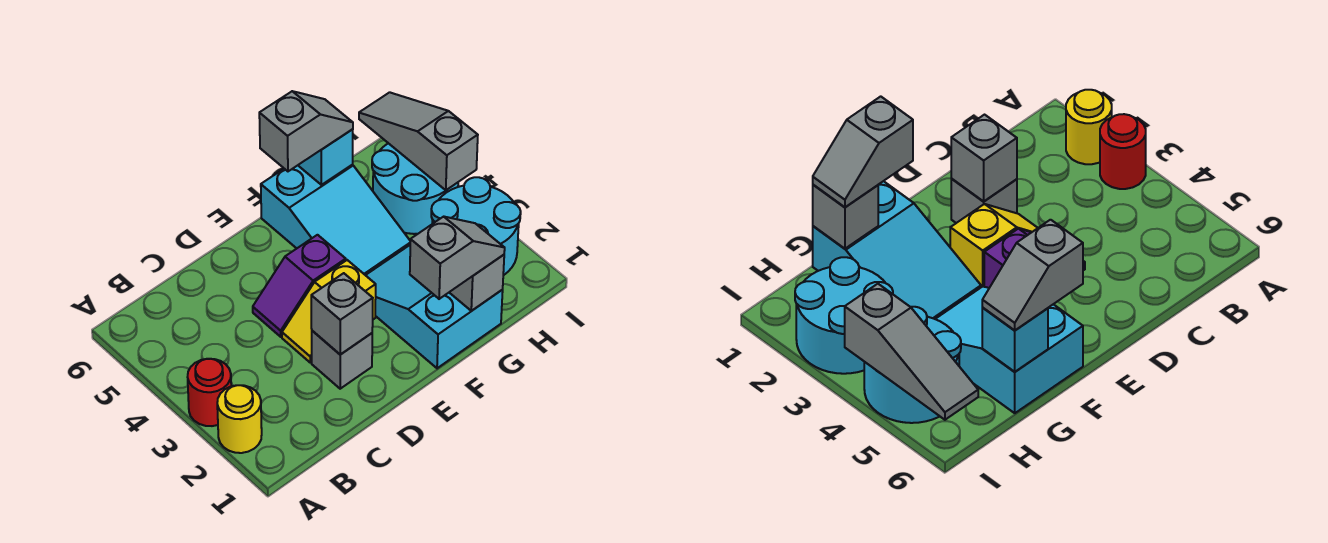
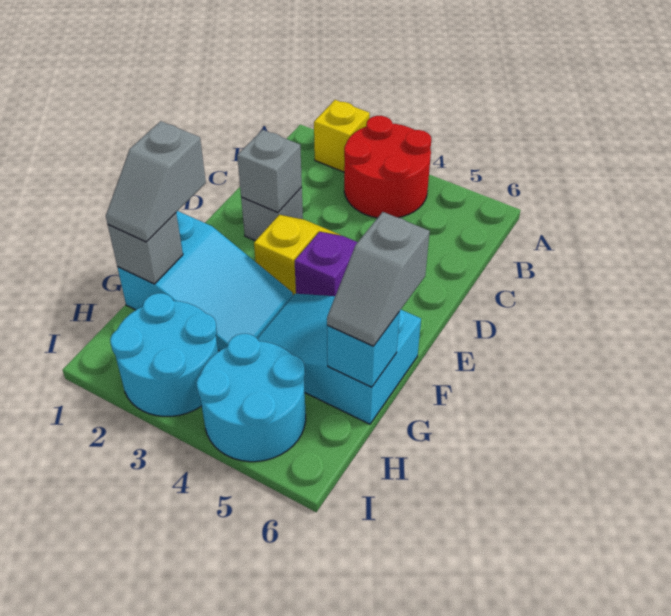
yellow round brick A2 level 1 -> yellow brick A2 level 1
red round brick A3 level 1 -> red round brick A3:B4 level 1
grey slope I4:I6 level 2 top 4 -> none

